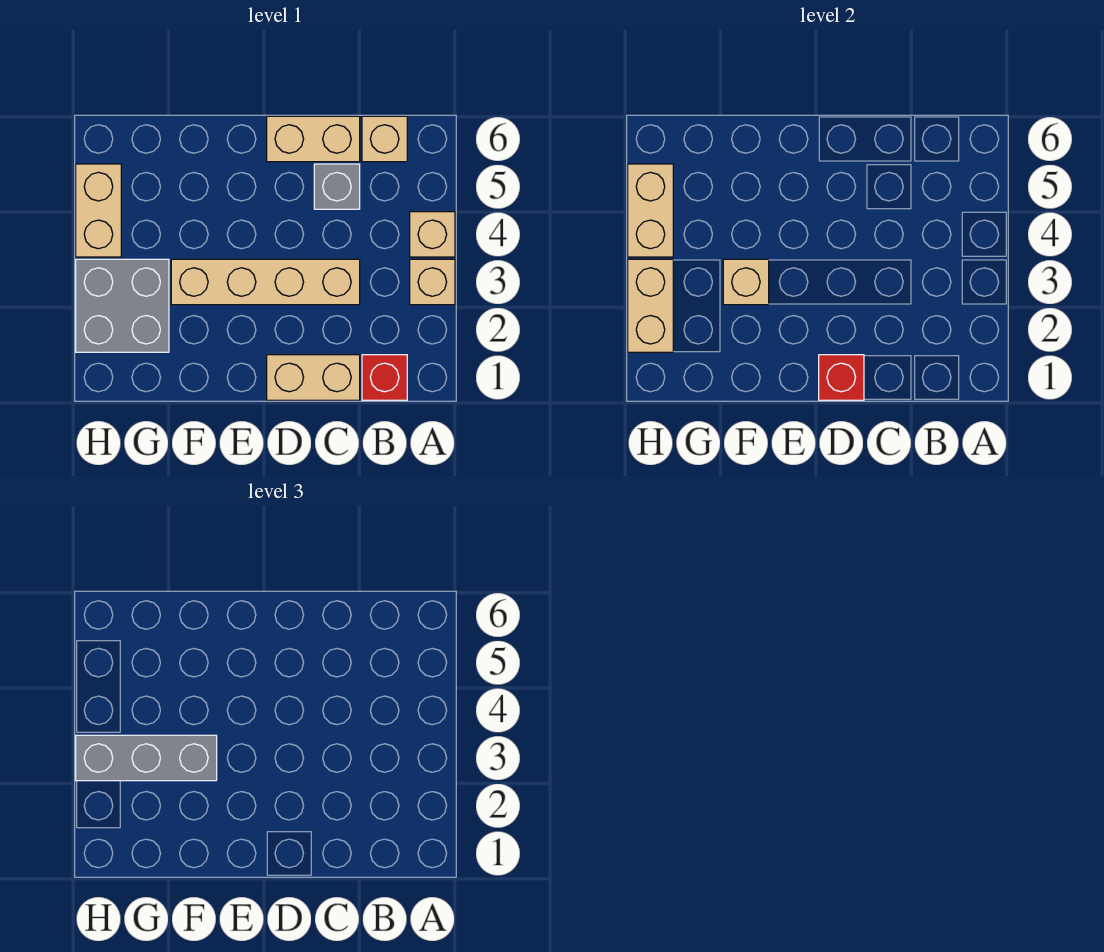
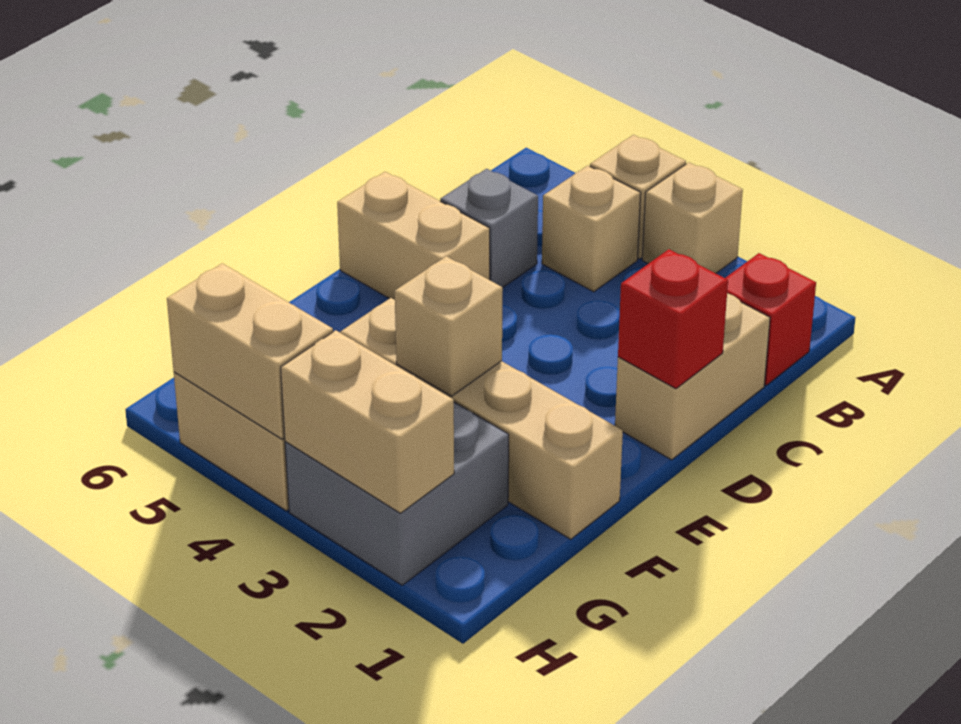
tan brick B6 level 1 -> tan brick B4 level 1
tan brick C3:F3 level 1 -> tan brick F1:F4 level 1
tan brick C6:D6 level 1 -> tan brick D5:D6 level 1
grey brick F3:H3 level 3 -> none

